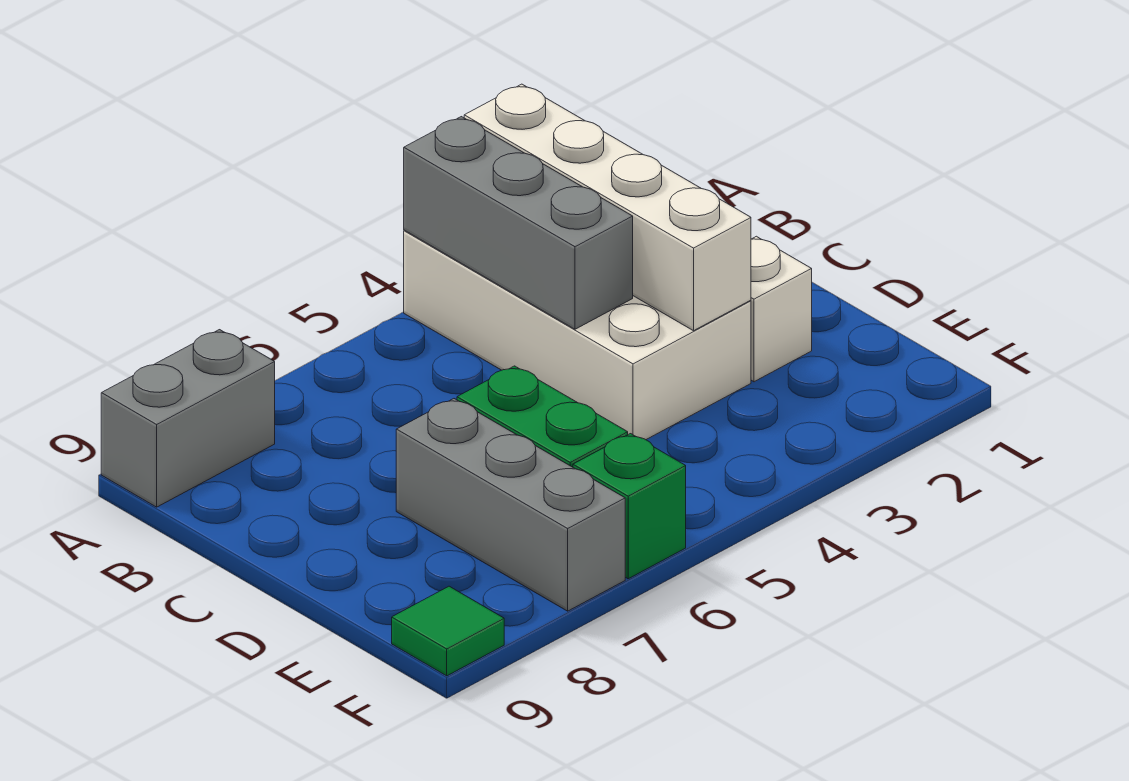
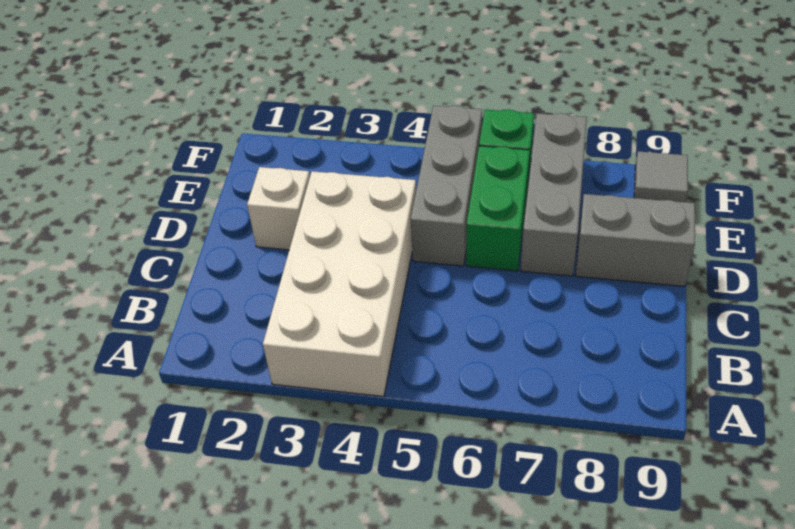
white brick A3:D3 level 2 -> none
grey brick A4:C4 level 2 -> grey brick D5:F5 level 1
grey brick A8:A9 level 1 -> grey brick D8:D9 level 1
green tile F9 level 1 -> grey tile F9 level 1

